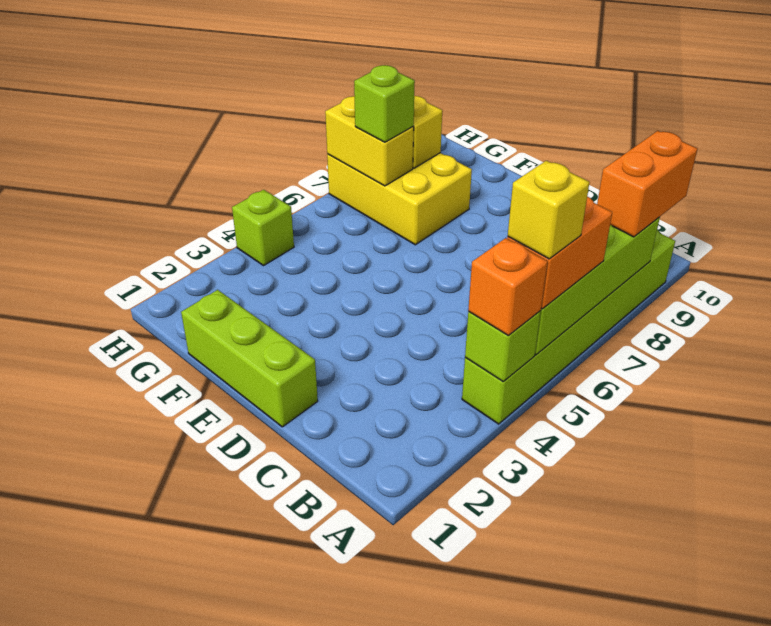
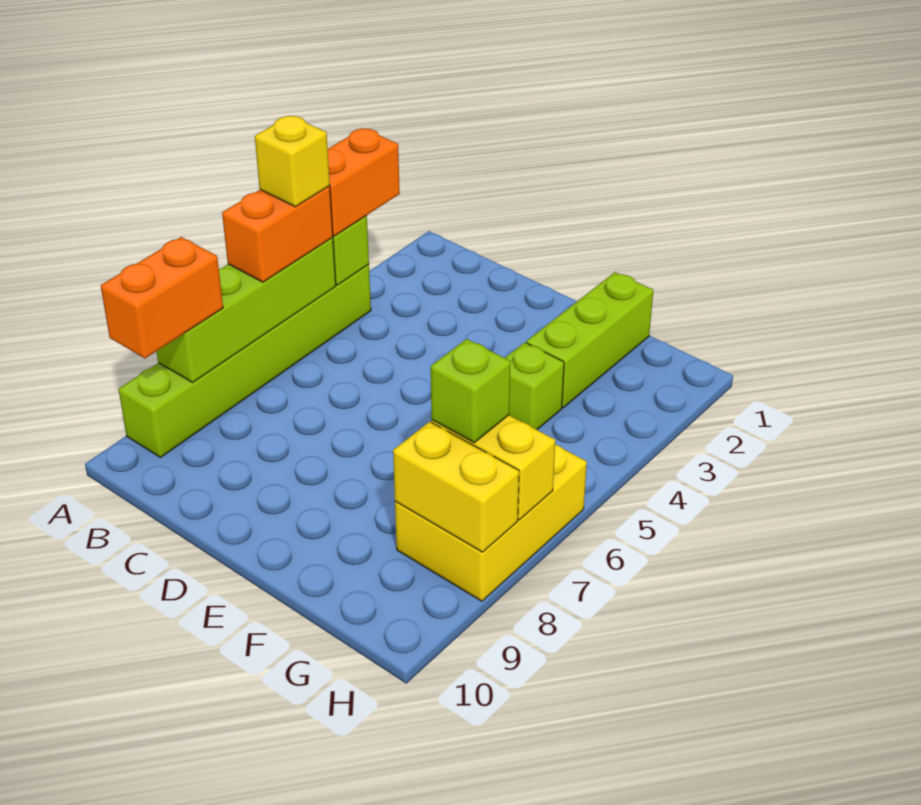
orange brick A4 level 3 -> orange brick A3:A4 level 3
lime brick D1:F1 level 1 -> lime brick F1:F3 level 1
yellow brick F7:H8 level 1 -> yellow brick G6:H8 level 1
lime brick H4 level 1 -> lime brick F4 level 1

